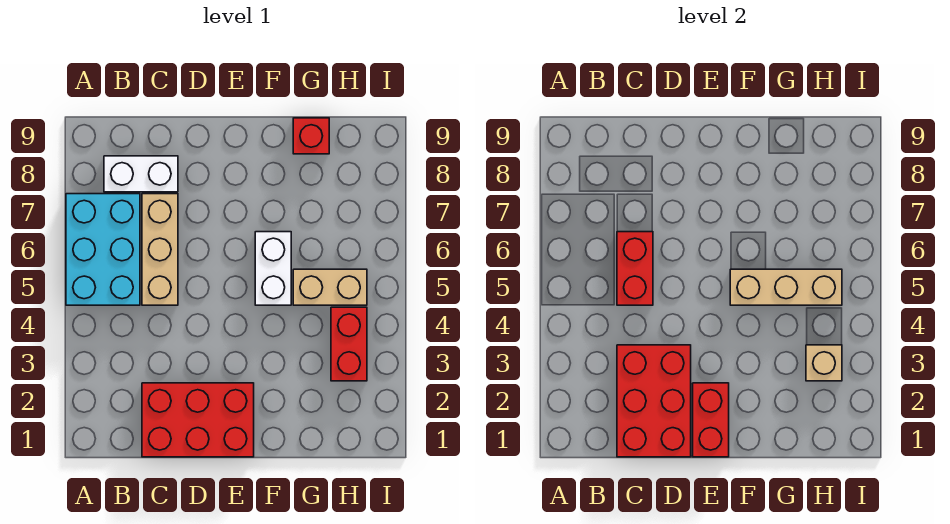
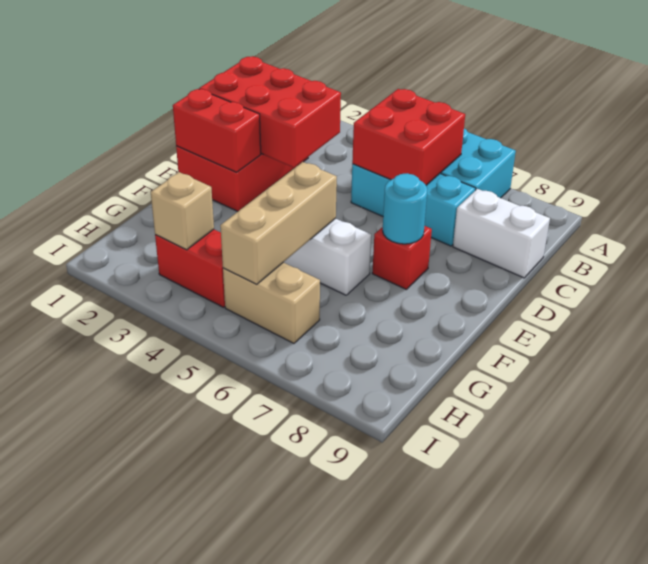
white brick B8:C8 level 1 -> white brick C8:C9 level 1
tan brick C5:C7 level 1 -> cyan brick C5:C7 level 1
red brick C5:C6 level 2 -> red brick B5:C6 level 2
none -> cyan round brick E7 level 2
tan brick G5:H5 level 1 -> tan brick H5:H6 level 1
red brick G9 level 1 -> red brick E7 level 1

